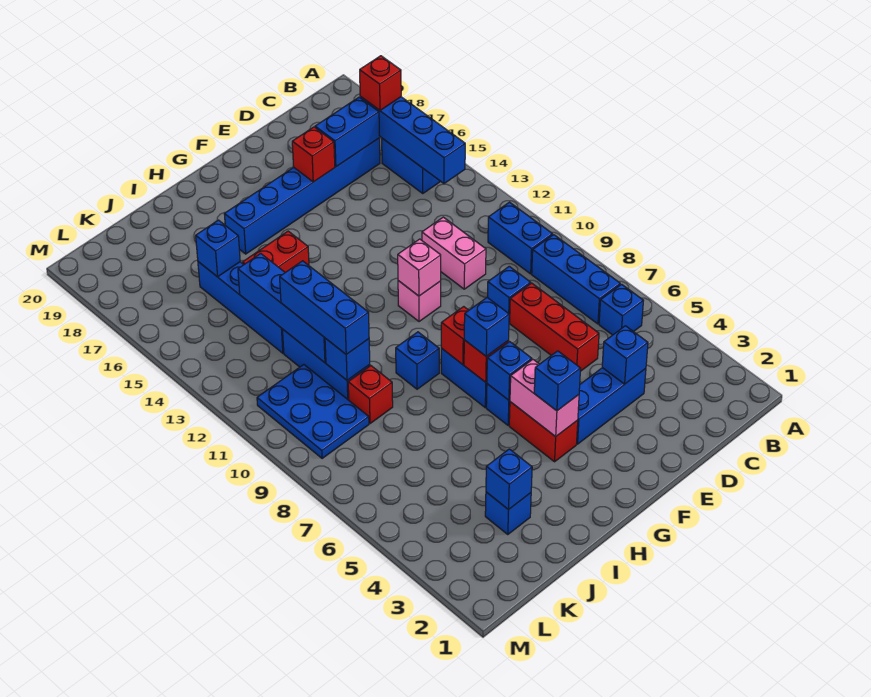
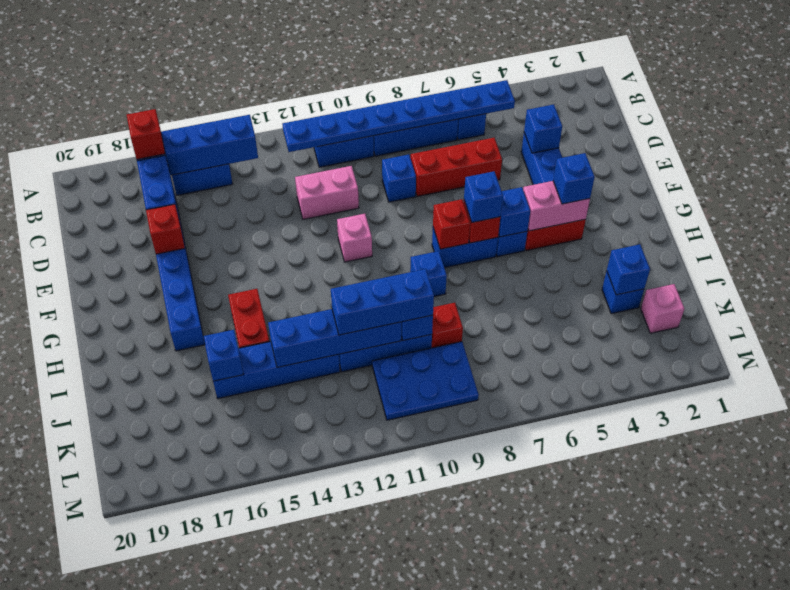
none -> blue plate B5:B12 level 2
pink brick F11 level 2 -> pink brick K2 level 1

